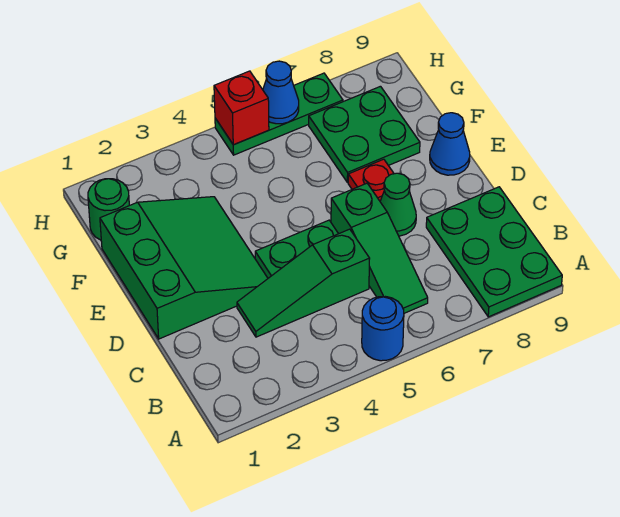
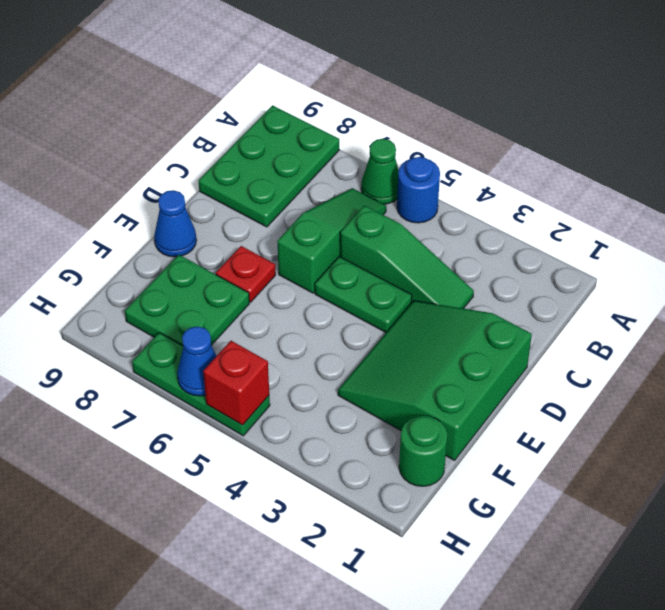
green cone D7 level 1 -> green cone A6 level 1

